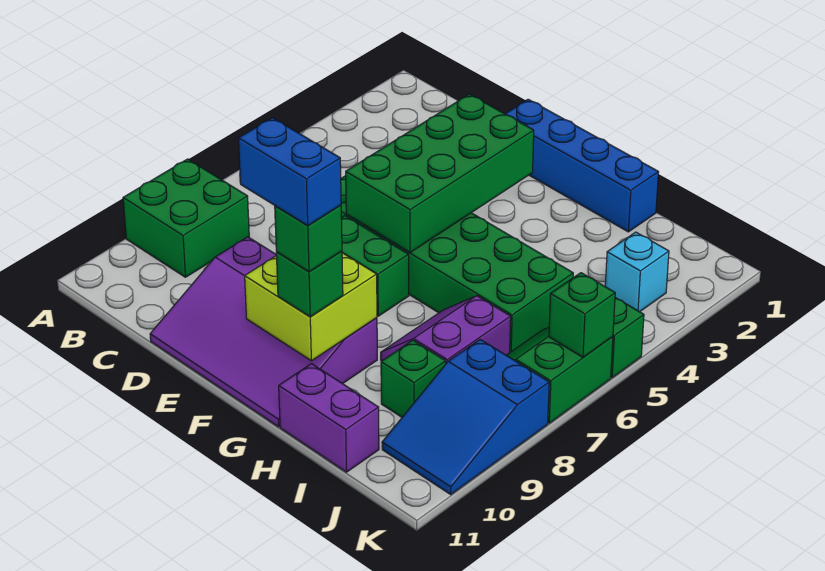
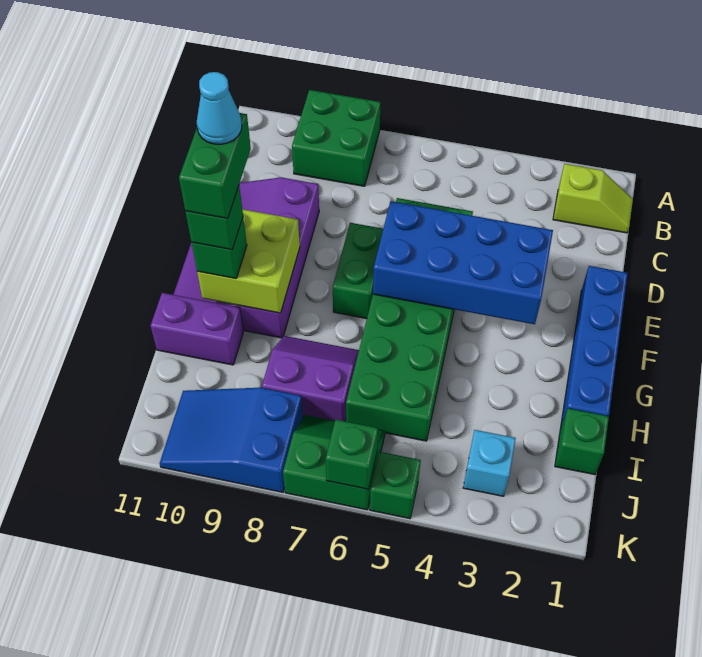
none -> lime slope B1:B2 level 1 top 2
green brick E3:F6 level 2 -> blue brick E3:F6 level 2
blue brick F10:G10 level 5 -> green brick F10:G10 level 5
none -> cyan cone F10 level 6
purple brick H11:I11 level 1 -> purple brick H10:H11 level 1
green brick I9 level 1 -> green brick I1 level 1

